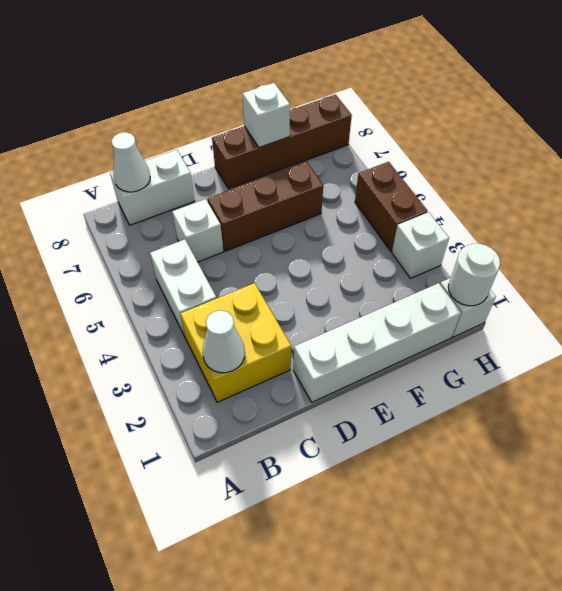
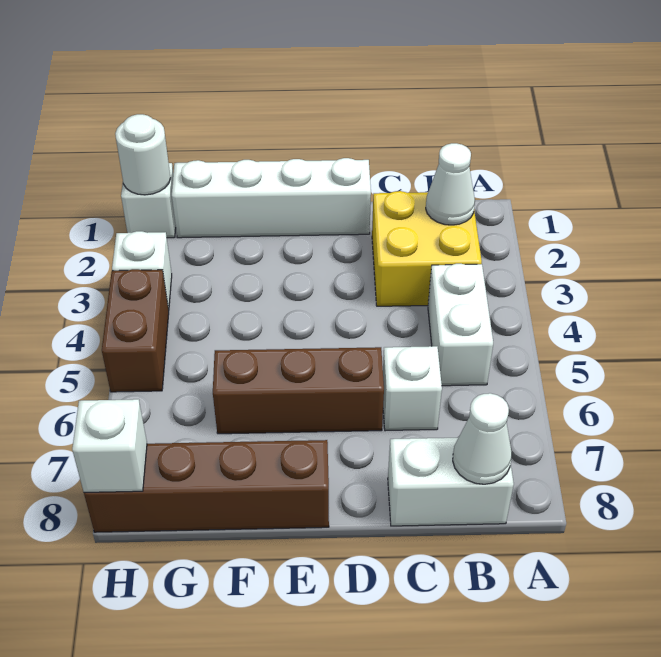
white brick F8 level 2 -> white brick H8 level 2

